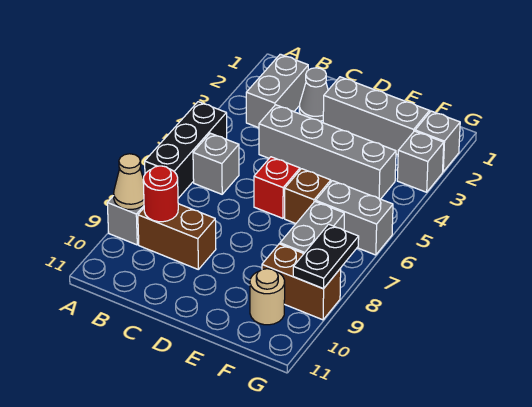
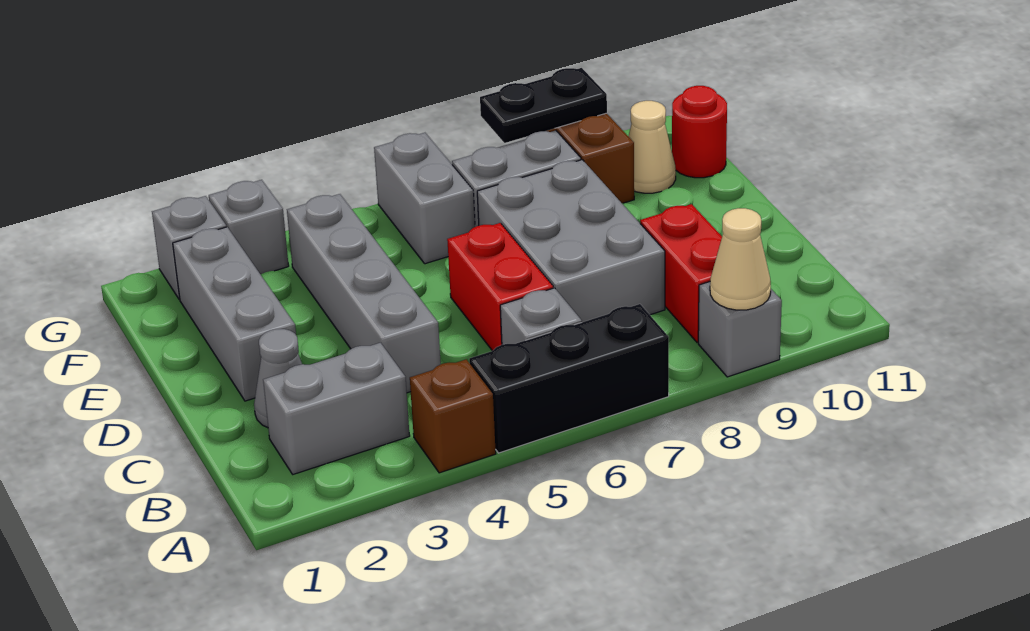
brown brick B9:C9 level 1 -> red brick B9:C9 level 1
red round brick B9 level 2 -> red round brick F11 level 1
none -> grey brick C7:E8 level 1
red brick D6 level 1 -> red brick C6:D6 level 1
brown brick E6 level 1 -> brown brick A4 level 1
tan round brick F10 level 1 -> tan cone F10 level 1

